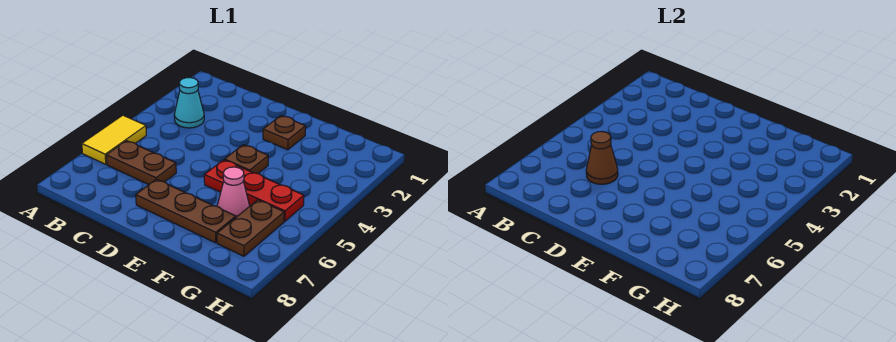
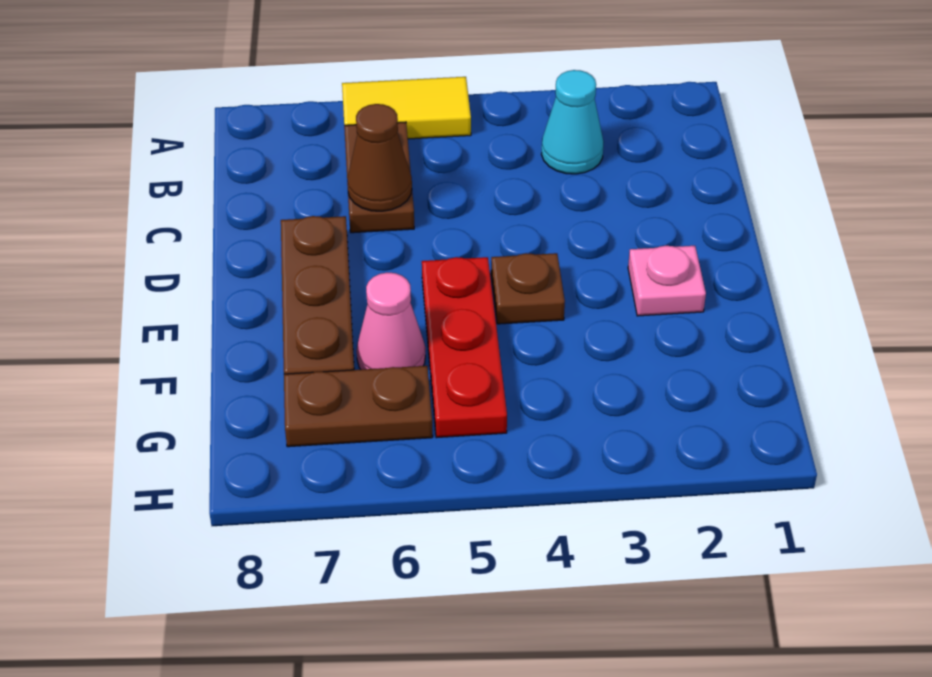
brown plate E2 level 1 -> pink plate E2 level 1

